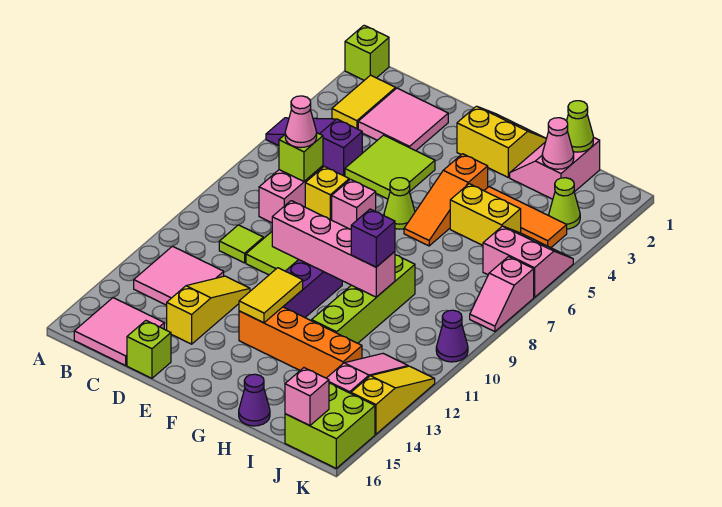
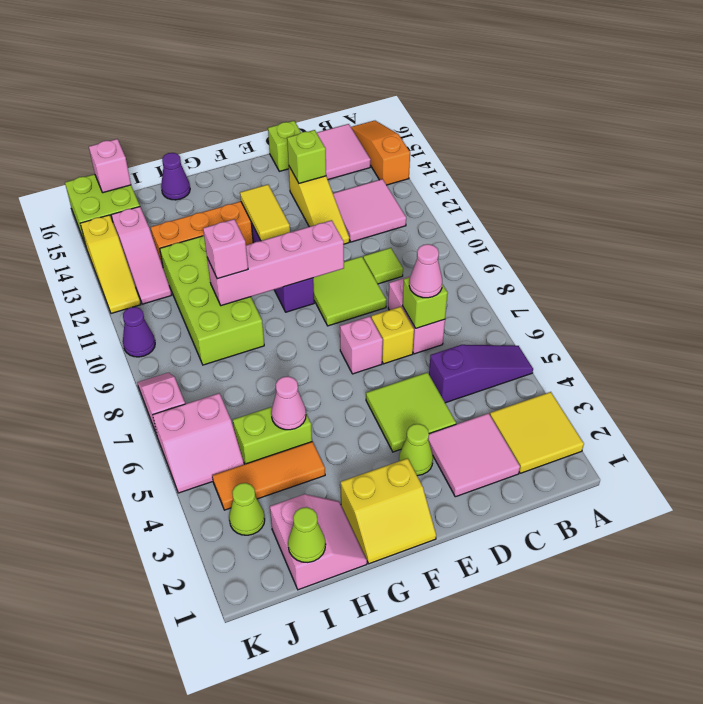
lime brick A1 level 1 -> lime brick D14 level 2
yellow tile B2:B3 level 1 -> yellow tile A2:B3 level 1
lime cone F6 level 1 -> lime cone E3 level 1
orange slope G4:G6 level 1 top 4 -> orange slope A14:A16 level 1 top 14
yellow brick H5:I5 level 1 -> lime brick H5:I5 level 1
lime brick H9:H12 level 1 -> lime brick H9:I12 level 1
purple brick H10 level 3 -> pink brick H10 level 3
pink cone I2 level 2 -> pink cone H5 level 2

